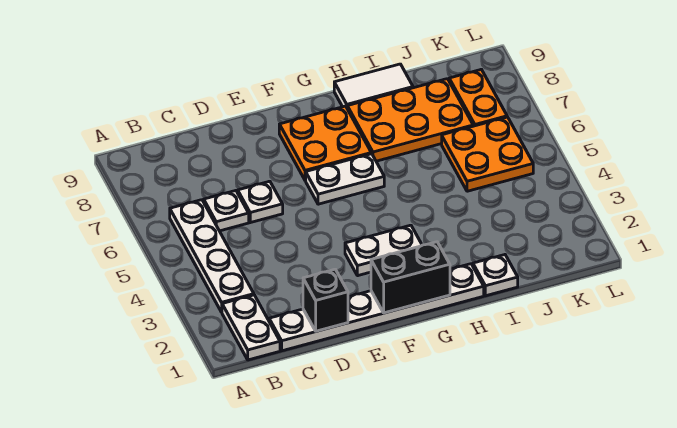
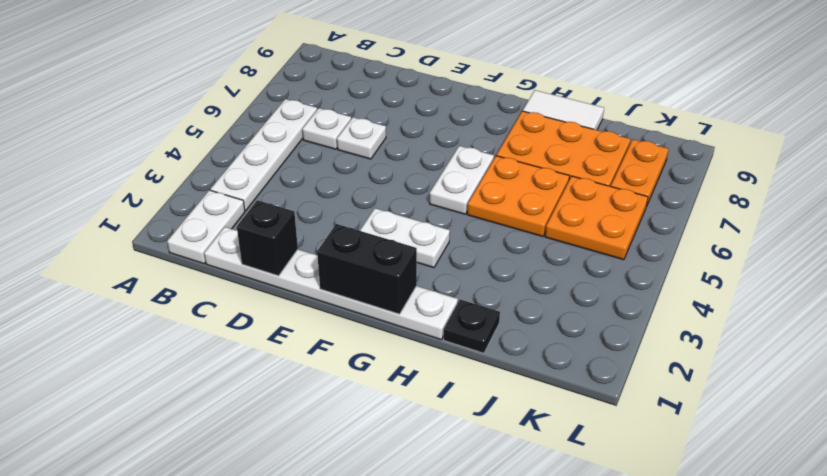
white plate F6:G6 level 1 -> white plate G5:G6 level 1
orange plate F7:G8 level 1 -> orange plate H5:I6 level 1
white plate I1 level 1 -> black plate I1 level 1

